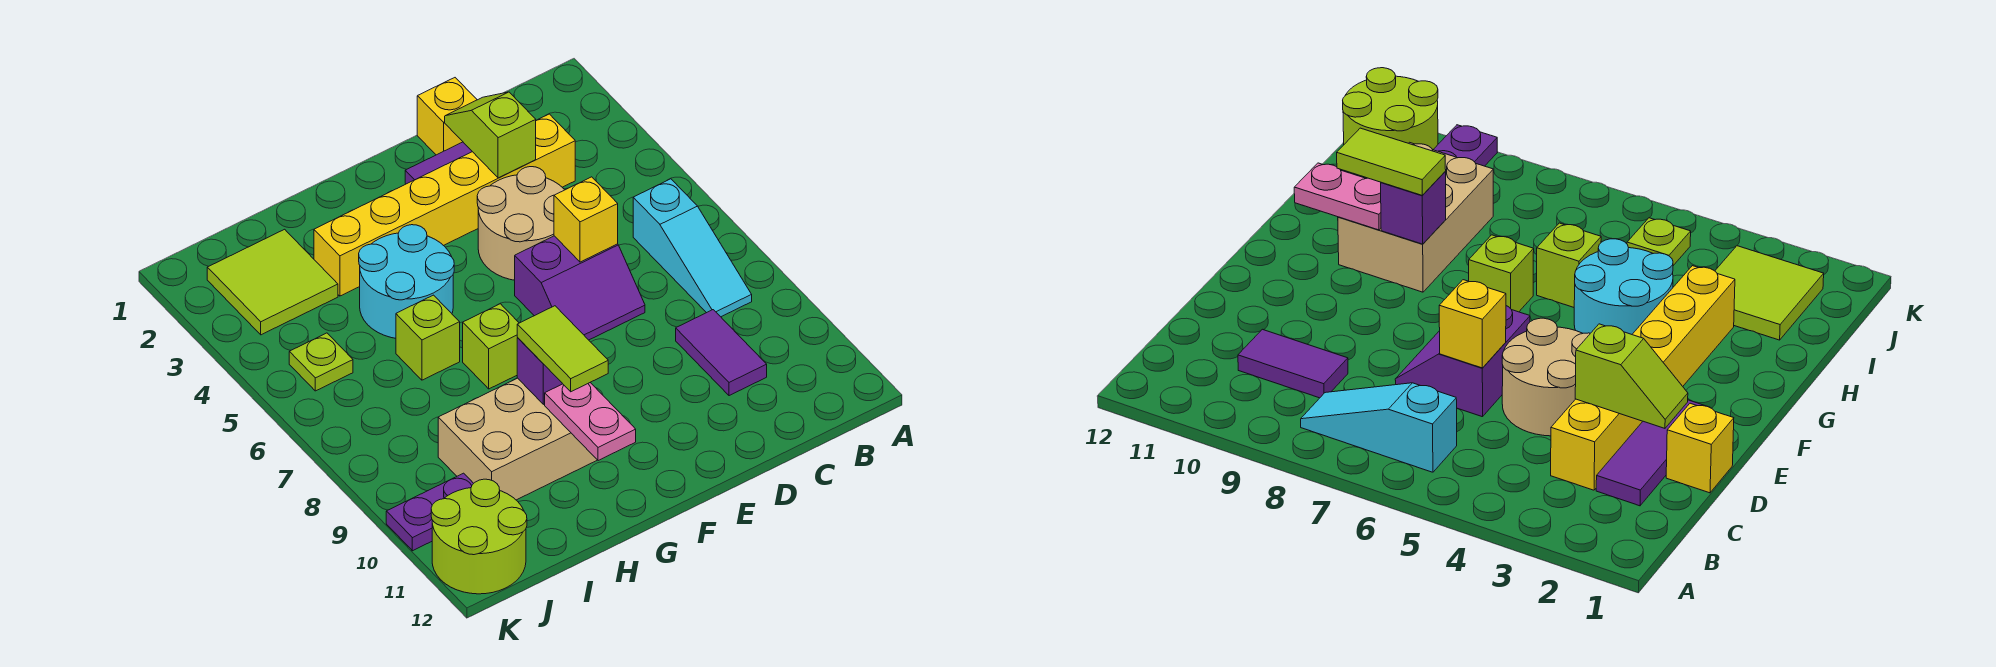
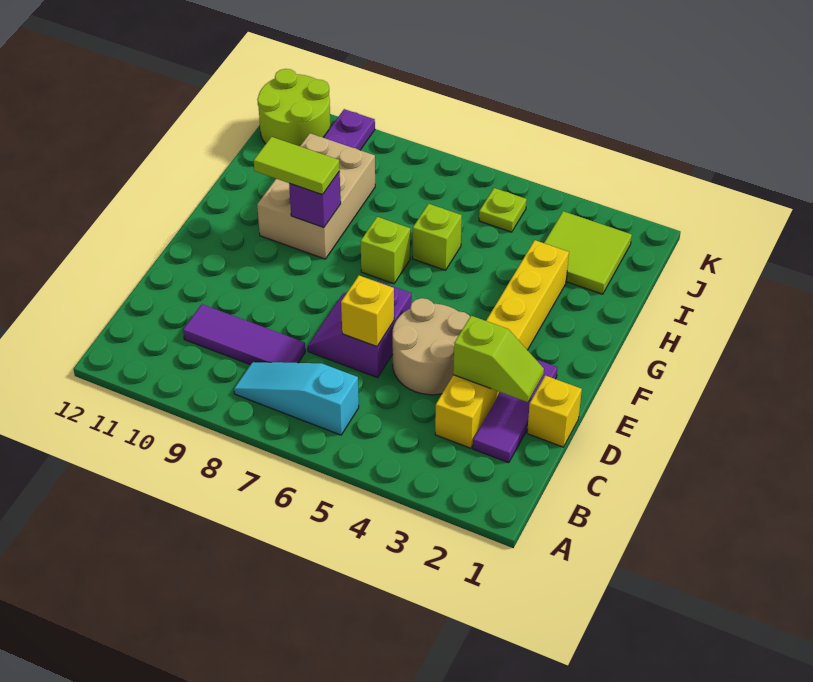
purple tile C9:C10 level 1 -> purple tile C8:C10 level 1
cyan round brick G4:H5 level 1 -> none
pink plate G10:G11 level 2 -> none

